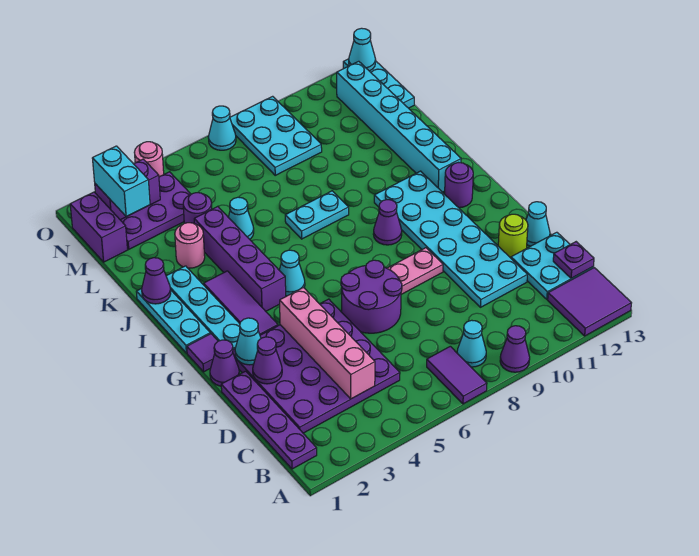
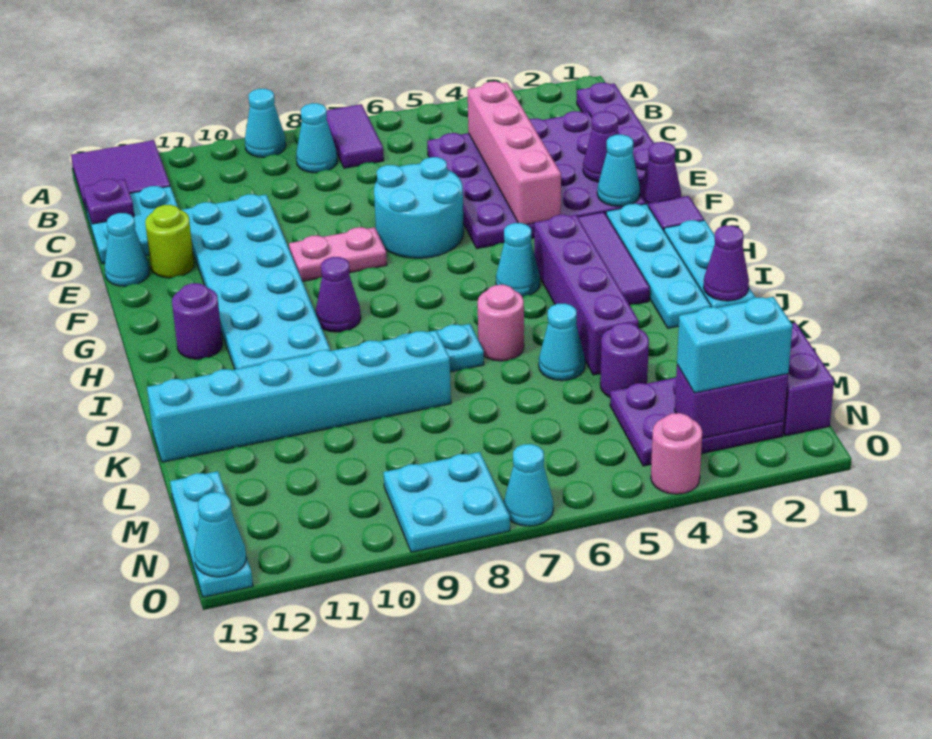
purple cone A9 level 1 -> cyan cone A9 level 1
purple round brick E6:F7 level 1 -> cyan round brick E6:F7 level 1
cyan brick I12:N12 level 1 -> cyan brick K8:K13 level 1
pink round brick K3 level 1 -> pink round brick J6 level 1
cyan brick M2:N2 level 3 -> cyan brick N2:N3 level 3
cyan plate M8:O9 level 1 -> cyan plate N8:O9 level 1

